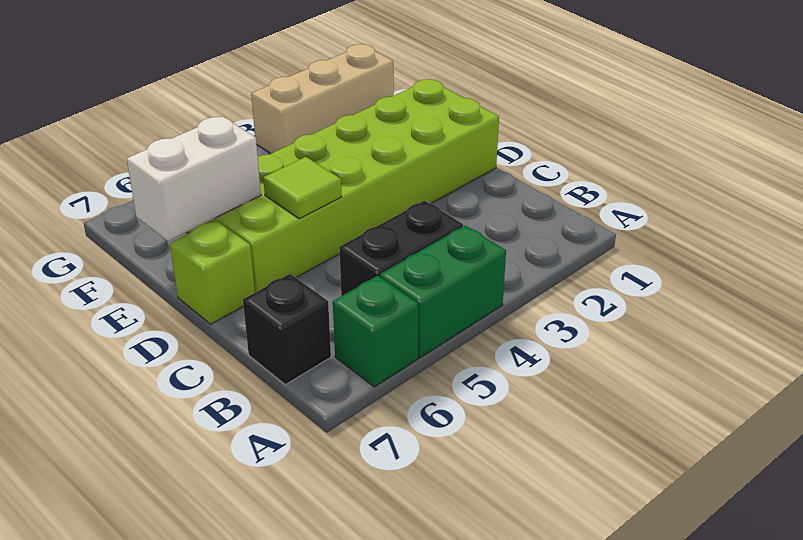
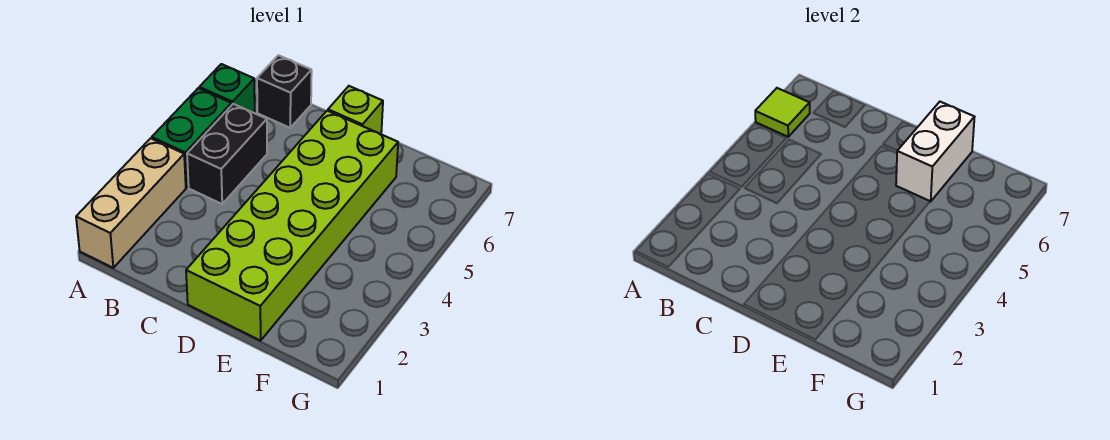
lime tile D5 level 2 -> lime tile A6 level 2
tan brick G1:G3 level 1 -> tan brick A1:A3 level 1

